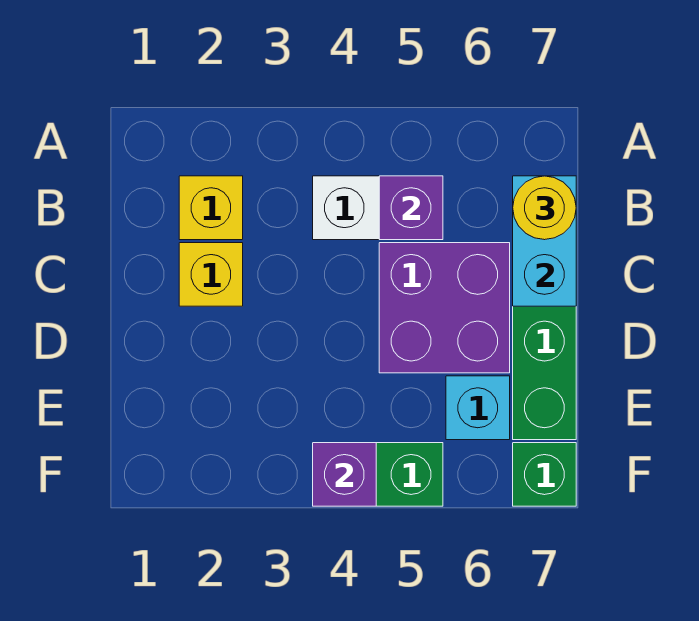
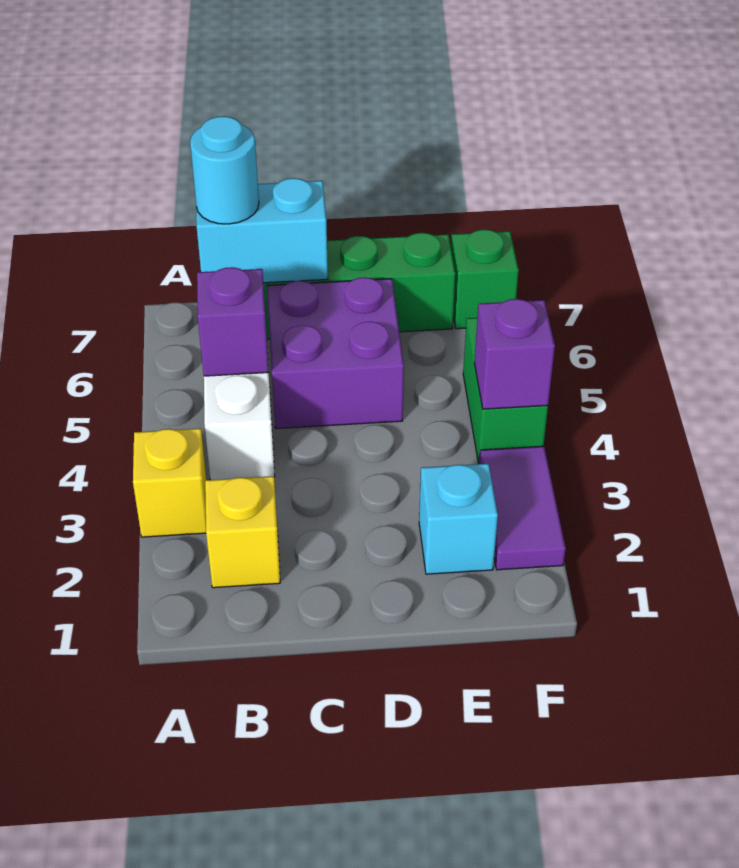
yellow round brick B7 level 3 -> cyan round brick B7 level 3
yellow brick C2 level 1 -> yellow brick A3 level 1
cyan brick E6 level 1 -> cyan brick E2 level 1
none -> purple tile F2:F3 level 1

